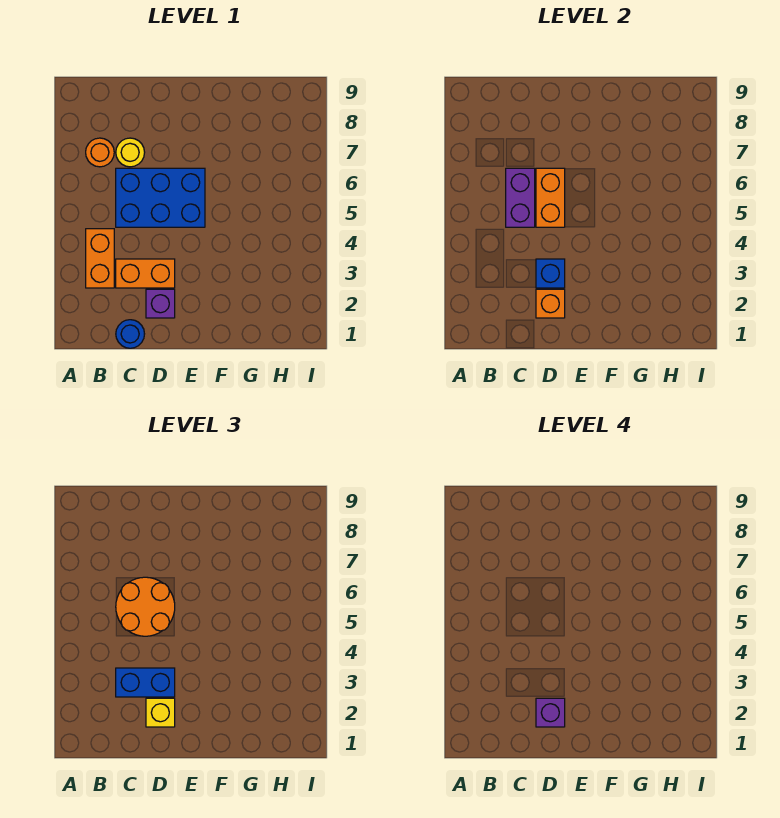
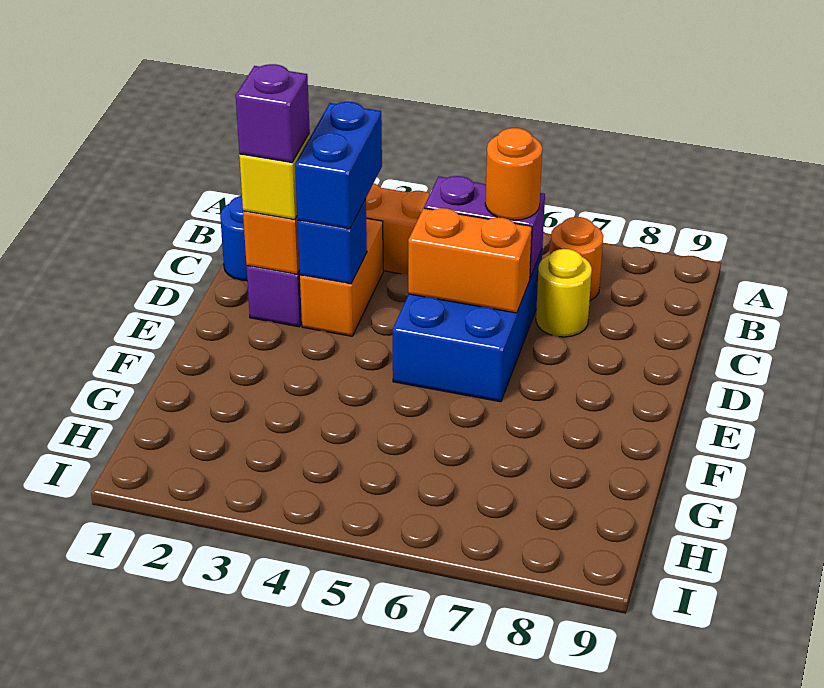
orange round brick C5:D6 level 3 -> orange round brick C6 level 3

